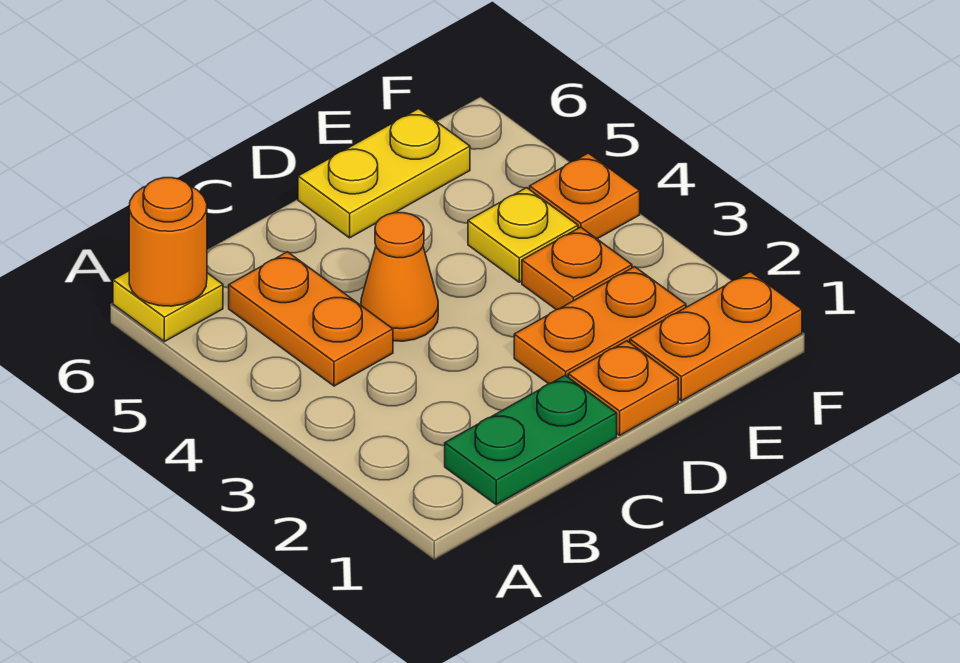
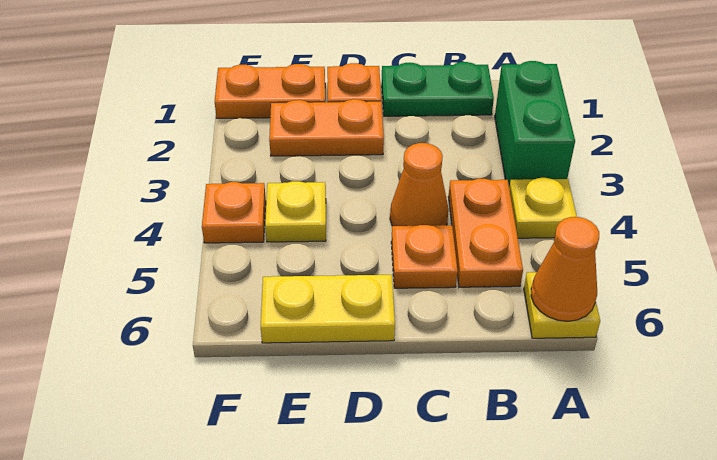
none -> green brick A2:A3 level 1
none -> yellow plate A4 level 1
orange round brick A6 level 2 -> orange cone A6 level 2
orange plate E3 level 1 -> orange plate C5 level 1

